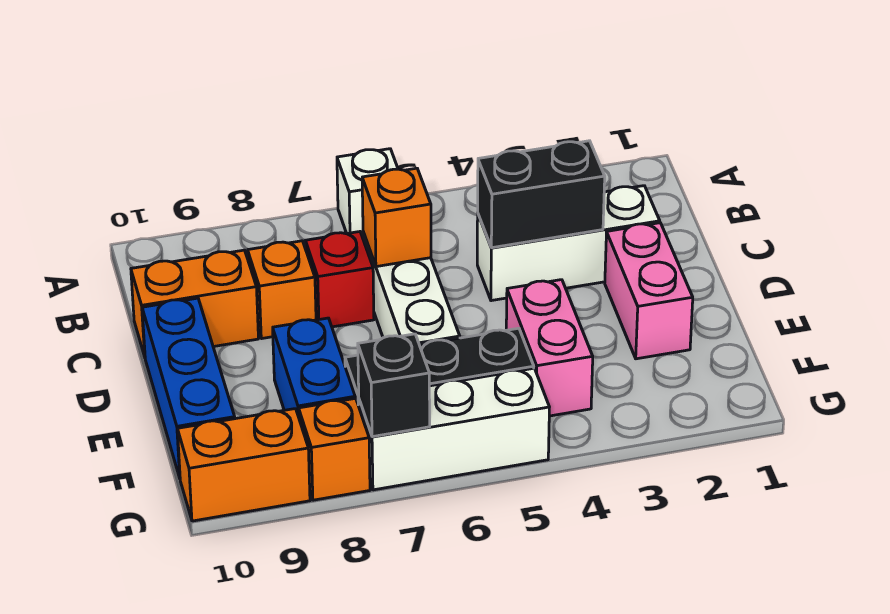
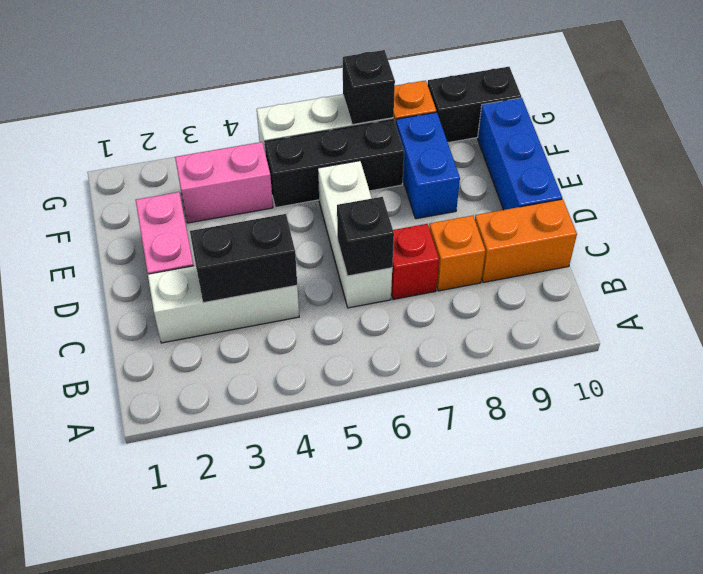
white brick A6 level 1 -> none
orange brick C6 level 2 -> black brick C6 level 2
pink brick E4:F4 level 1 -> pink brick F3:F4 level 1
orange brick G9:G10 level 1 -> black brick G9:G10 level 1

